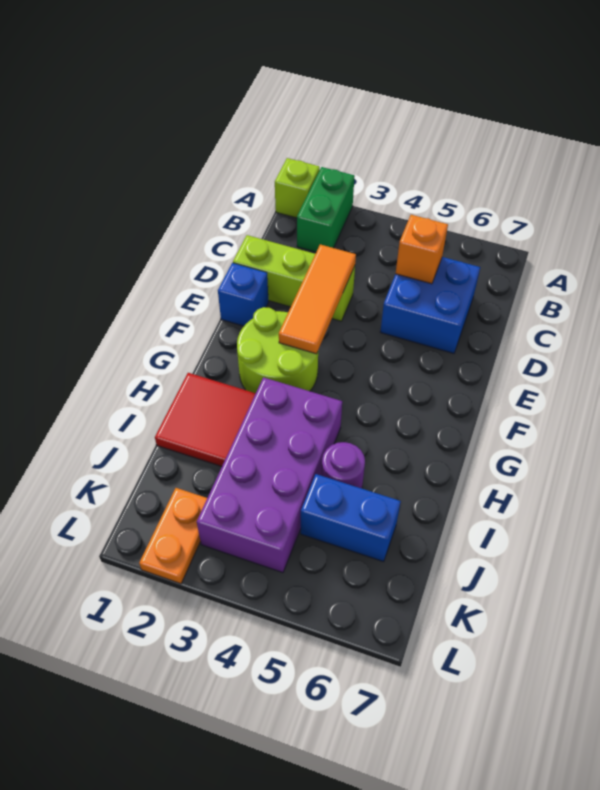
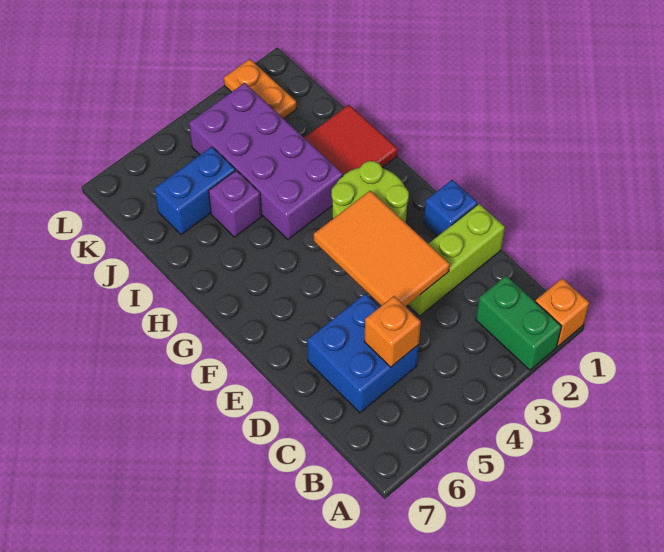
lime brick A1 level 1 -> orange brick A1 level 1
orange tile D3:F3 level 2 -> orange tile D3:F4 level 2
purple round brick I5 level 1 -> purple brick I5 level 1

